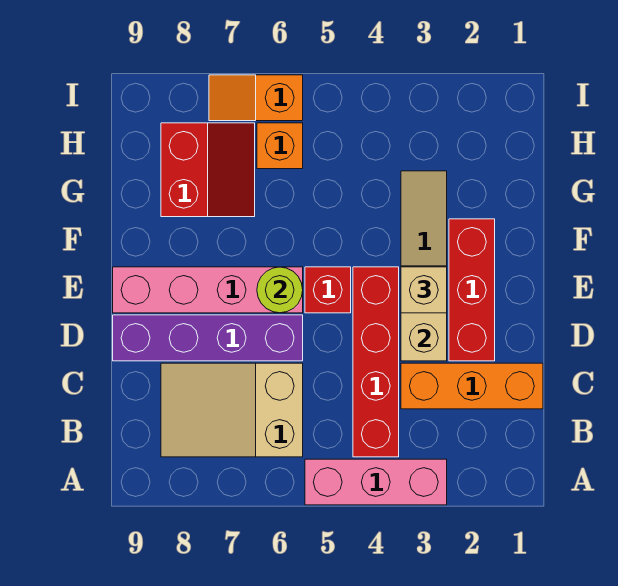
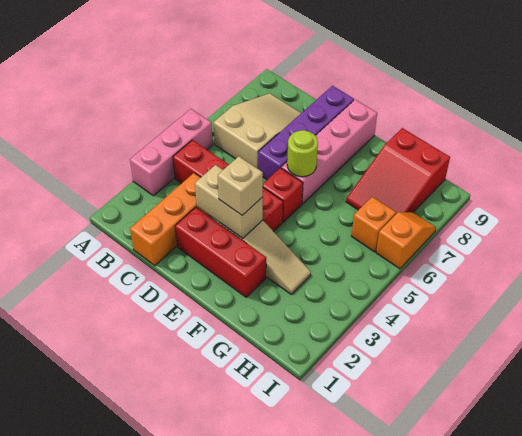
red slope G7:H8 level 1 top 8 -> red slope G7:H9 level 1 top 9

